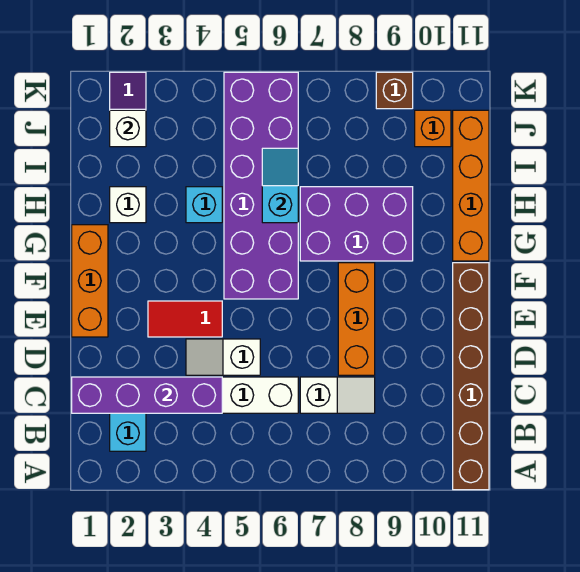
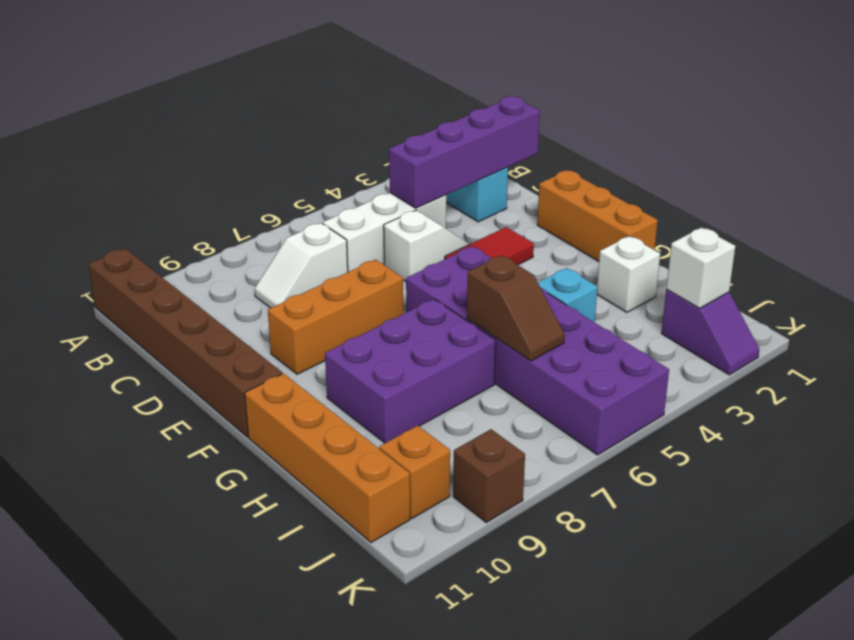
orange brick D8:F8 level 1 -> orange brick E7:E9 level 1
cyan slope H6:I6 level 2 top H -> brown slope H6:I6 level 2 top H

